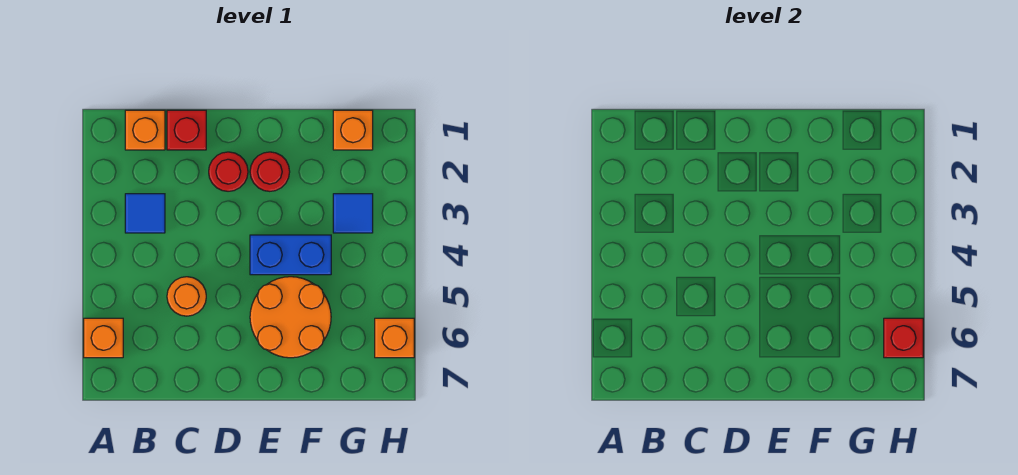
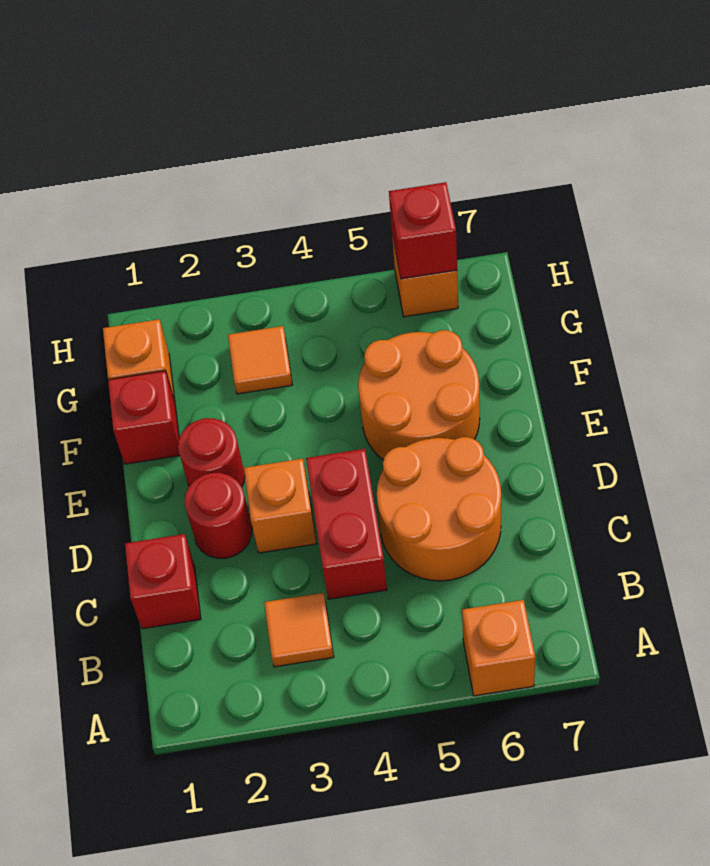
orange brick B1 level 1 -> orange brick D3 level 1
blue tile B3 level 1 -> orange tile B3 level 1
none -> red brick C4:D4 level 1
orange round brick C5 level 1 -> orange round brick C5:D6 level 1
blue brick E4:F4 level 1 -> none
none -> red brick F1 level 1
blue tile G3 level 1 -> orange tile G3 level 1

